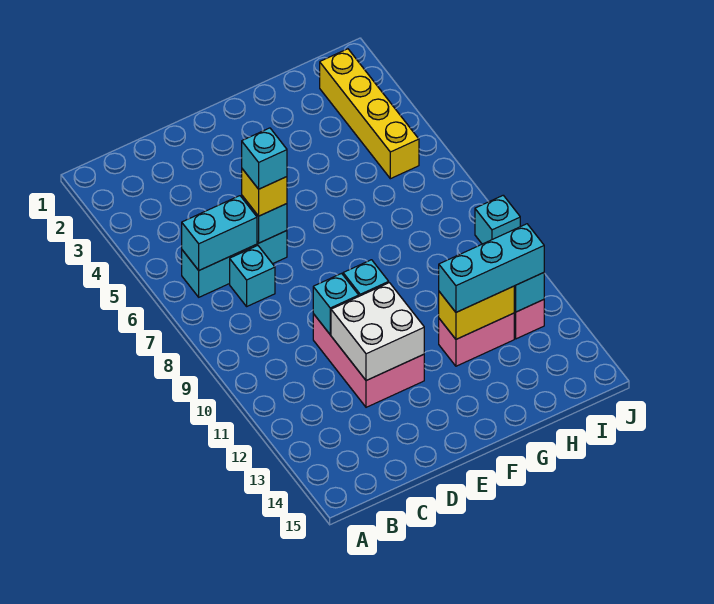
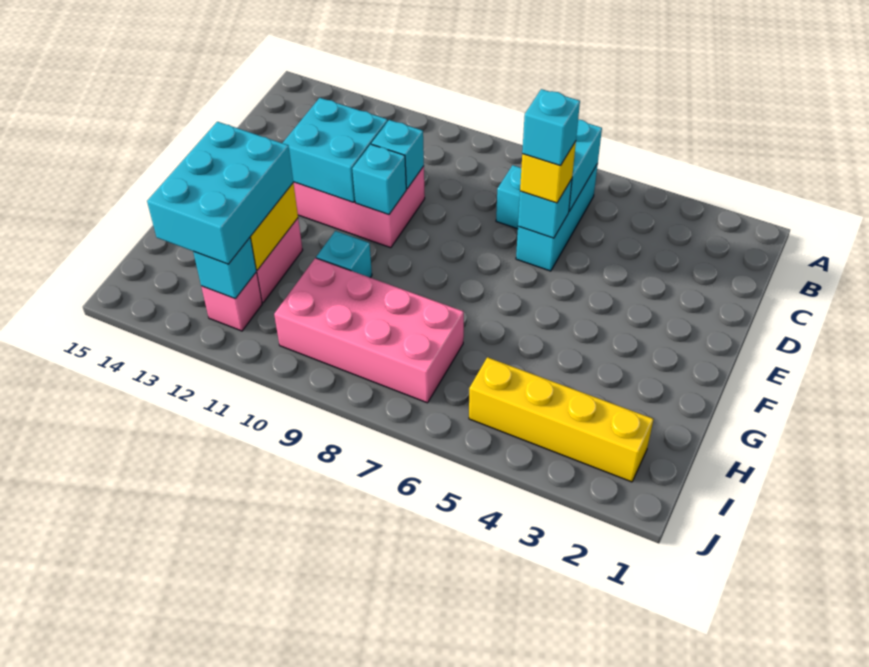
white brick D11:E12 level 2 -> cyan brick D11:E12 level 2
cyan brick G12:I12 level 3 -> cyan brick G12:I13 level 3
none -> pink brick H7:I10 level 1
cyan brick J9 level 1 -> cyan brick G10 level 1

